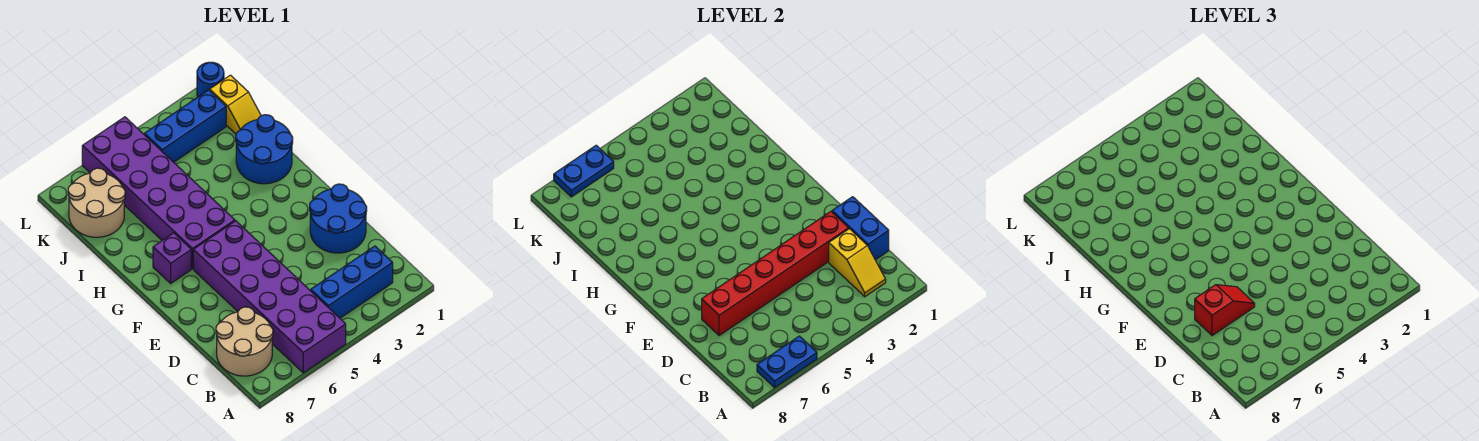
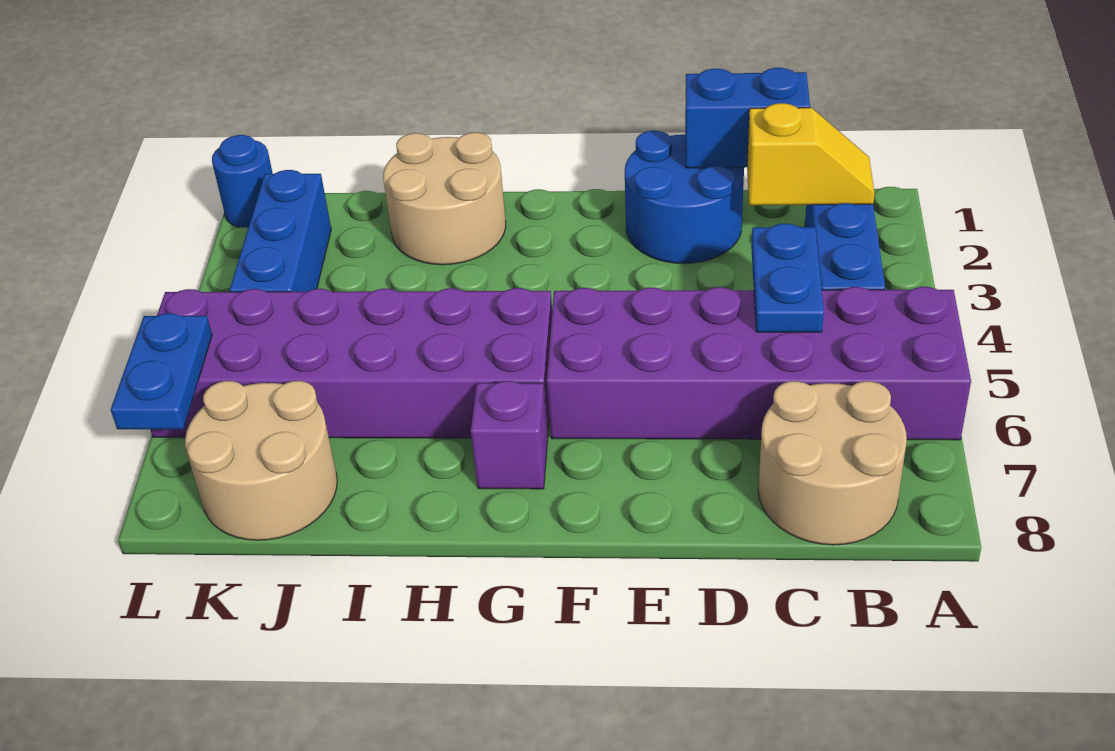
blue plate A6:A7 level 2 -> blue plate C4:C5 level 2
red brick D2:D7 level 2 -> none
red slope D6:D7 level 3 top 7 -> none
blue round brick H1:I2 level 1 -> tan round brick H1:I2 level 1
yellow slope J1:K1 level 1 top K -> none

